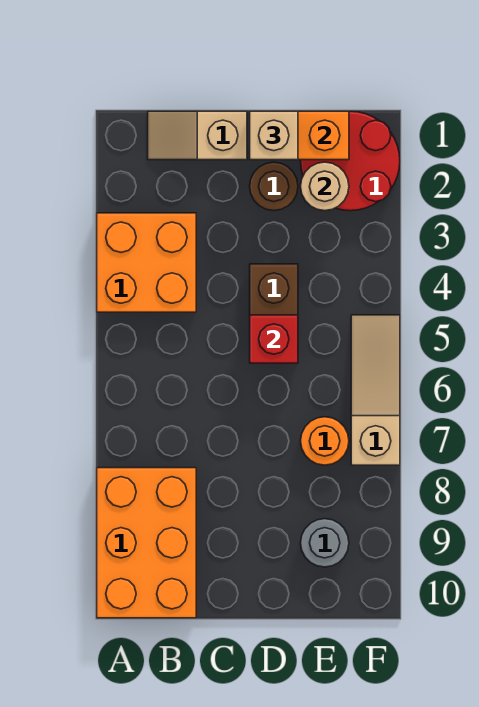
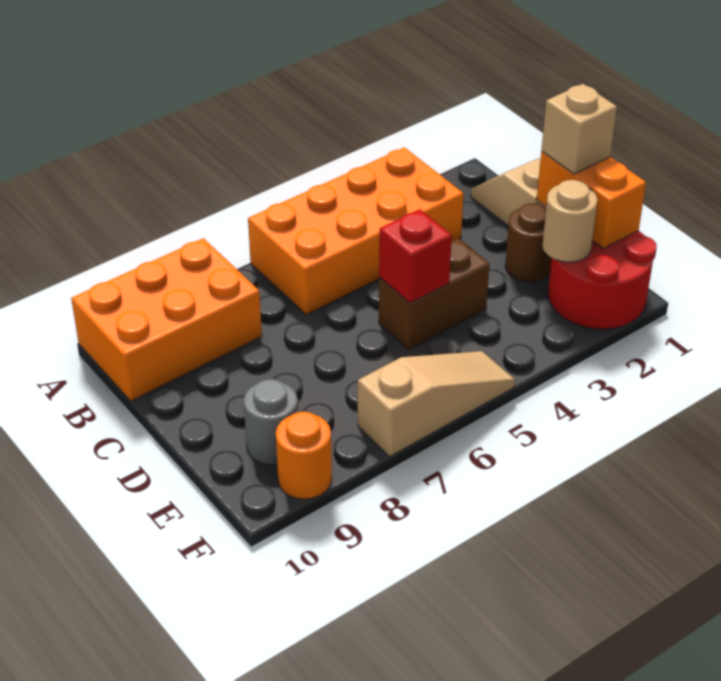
orange brick A3:B4 level 1 -> orange brick A3:B6 level 1
orange round brick E7 level 1 -> orange round brick F9 level 1

